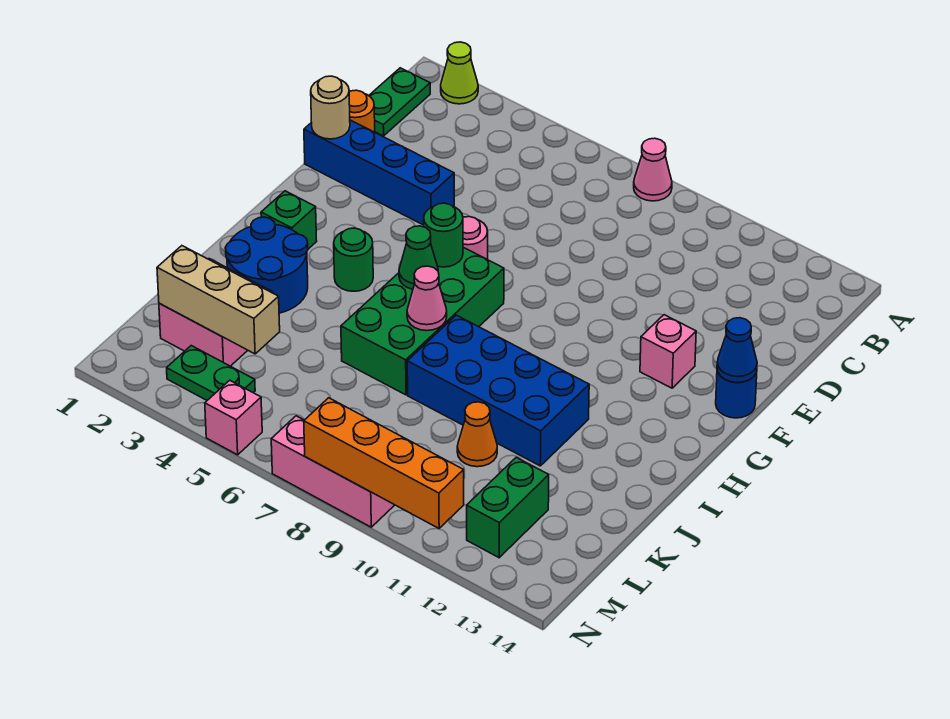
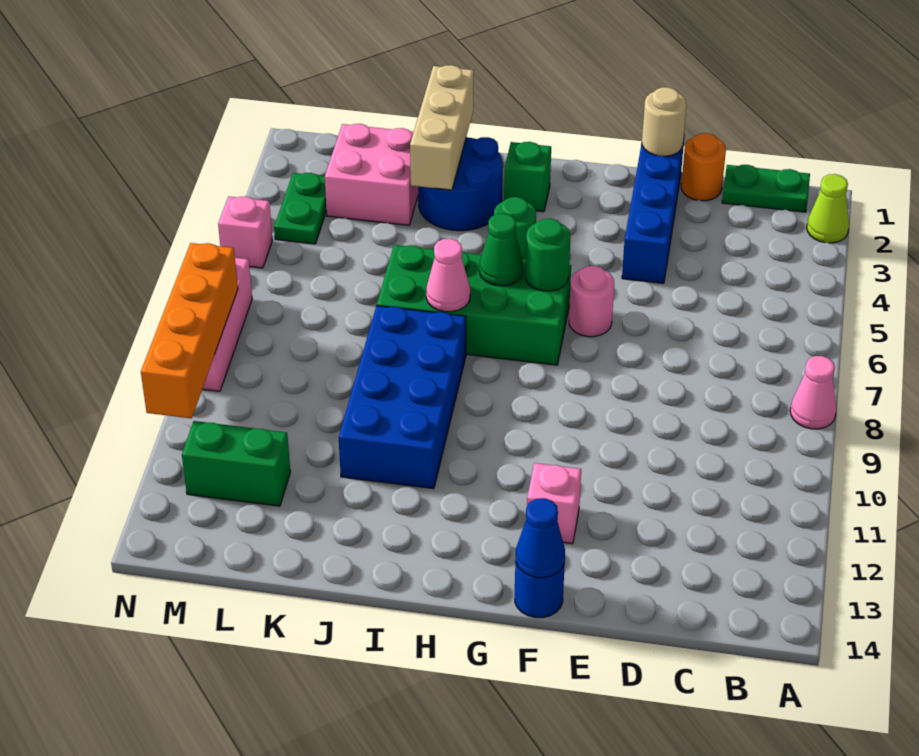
orange cone K10 level 1 -> none
tan brick L2:L4 level 2 -> tan brick J1:J3 level 2

